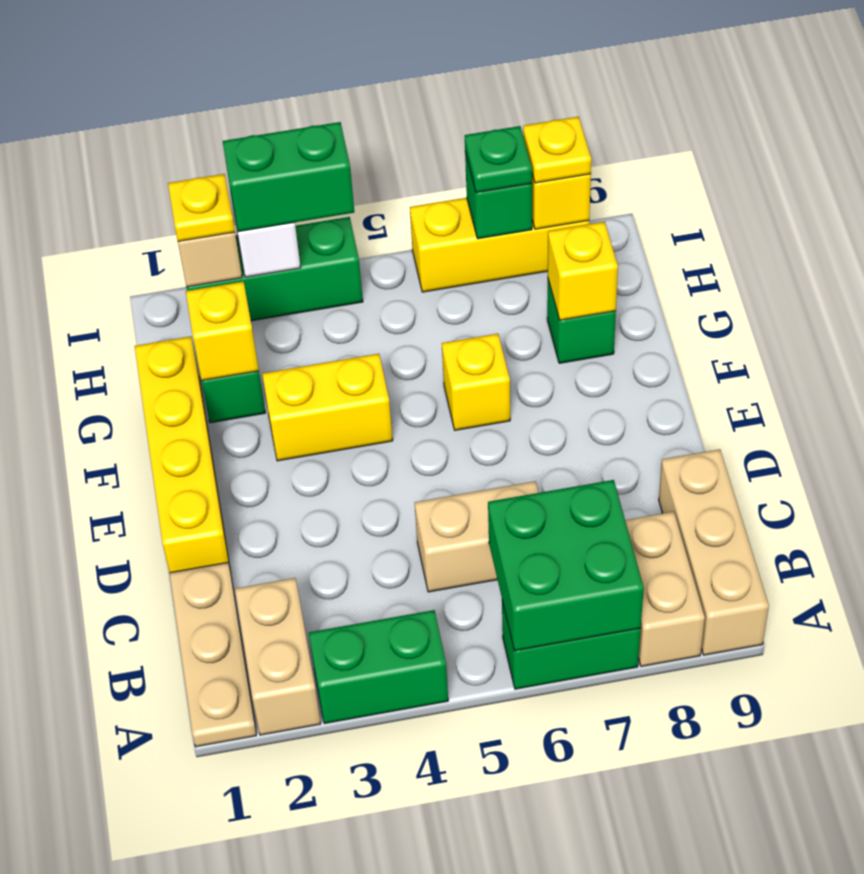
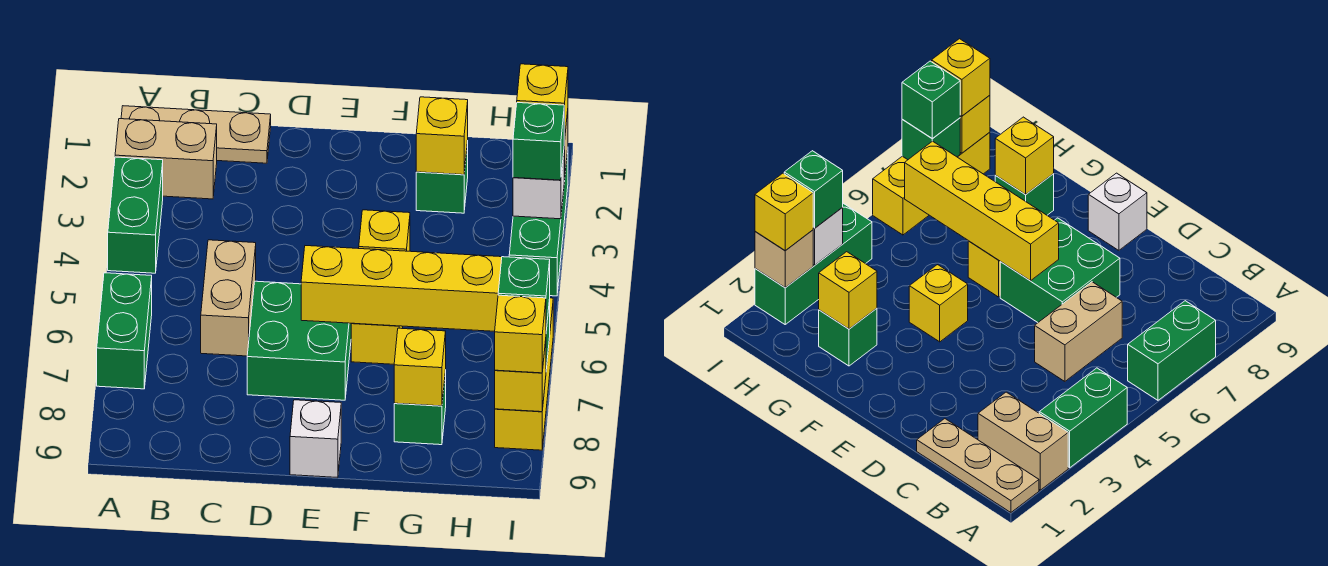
green brick A6:B7 level 2 -> green brick D6:E7 level 1
tan brick A8:B8 level 1 -> none
tan brick A9:C9 level 1 -> none
yellow brick D1:G1 level 1 -> yellow brick E6:H6 level 2
none -> white brick E9 level 1
yellow brick F3:F4 level 1 -> yellow brick F4 level 1
yellow plate I2 level 3 -> yellow brick I2 level 3
green brick I3:I4 level 3 -> green brick I3 level 3
green plate I7 level 3 -> green brick I7 level 3
yellow plate I8 level 3 -> yellow brick I8 level 3

